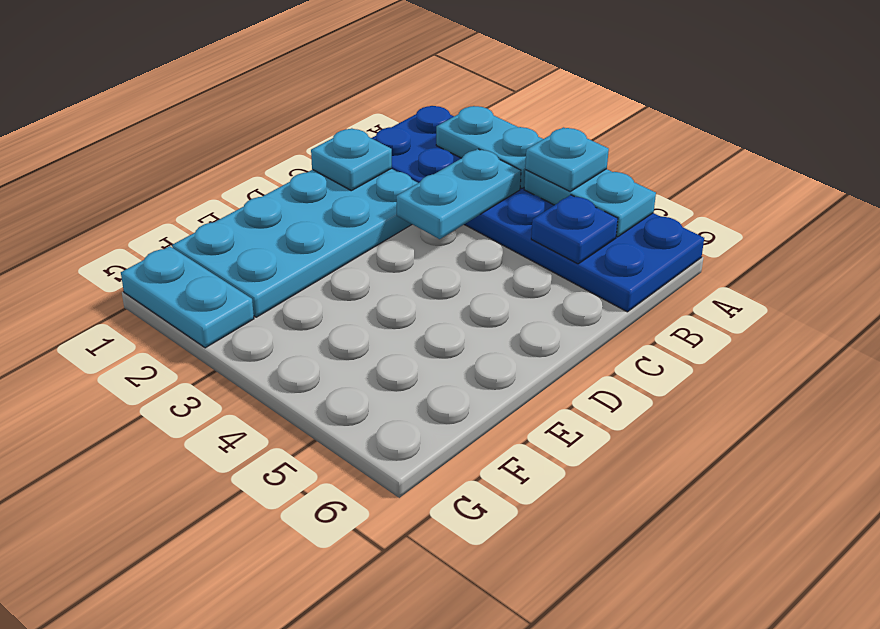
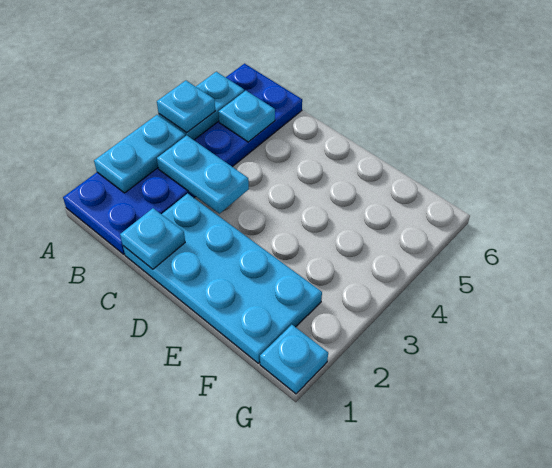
blue plate B5 level 2 -> cyan plate B5 level 2
cyan plate G1:G2 level 1 -> cyan plate G1 level 1

